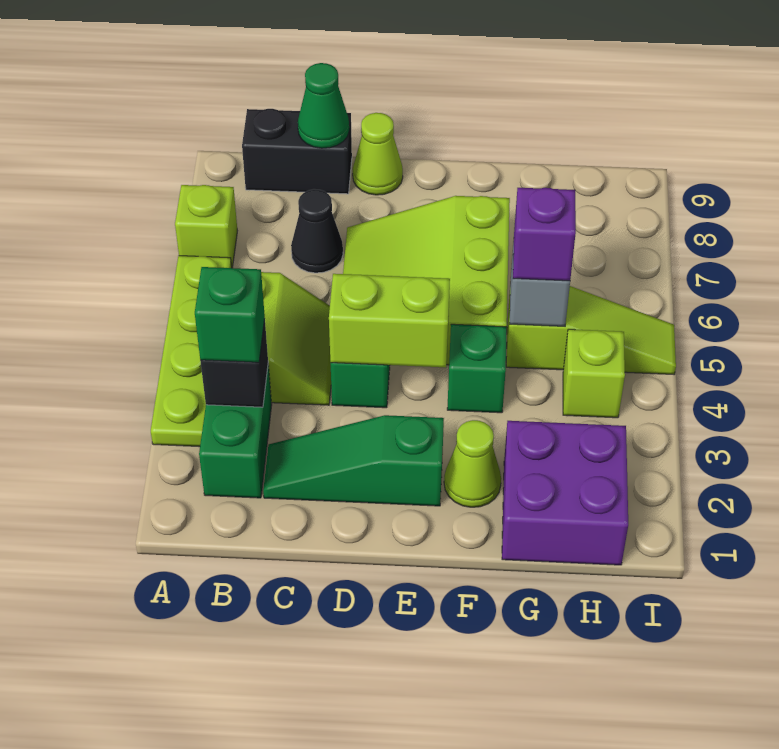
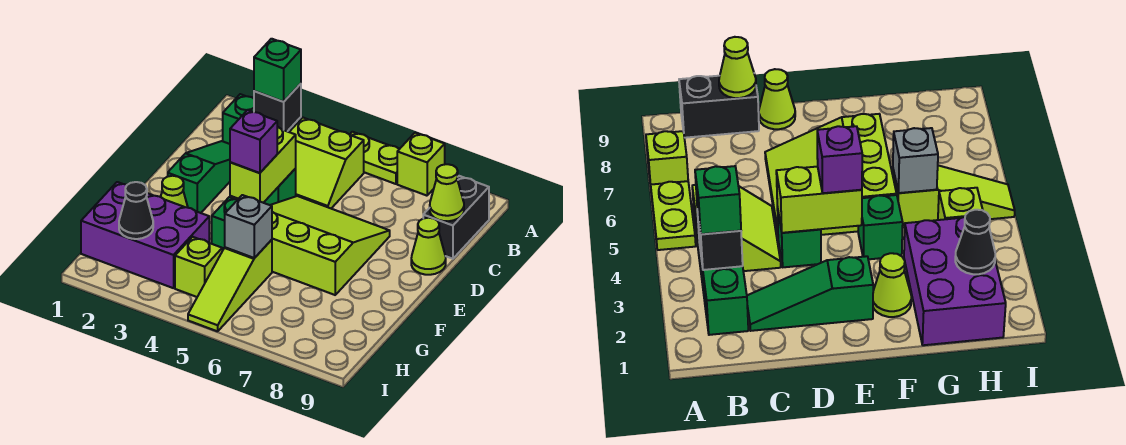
lime plate A3:A6 level 1 -> lime plate A5:A6 level 1
black cone C7 level 1 -> black cone H2 level 2
green cone C9 level 2 -> lime cone C9 level 2
purple brick G1:H2 level 1 -> purple brick G1:H3 level 1
purple brick G5 level 3 -> purple brick E4 level 3

